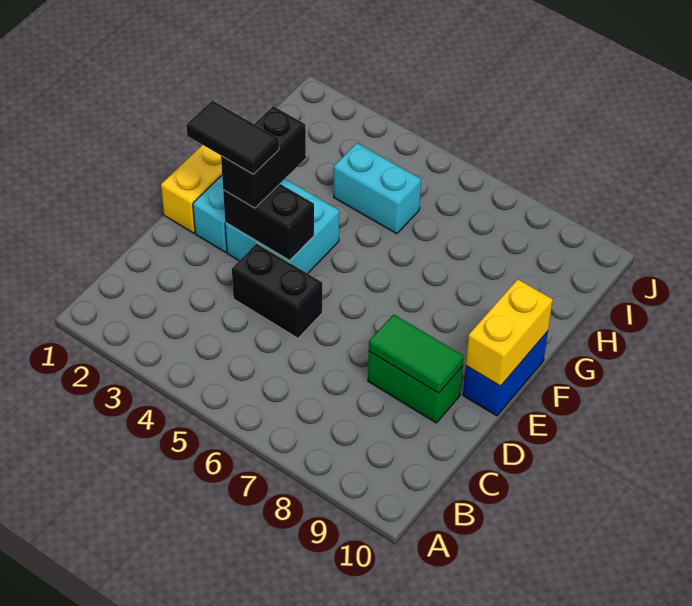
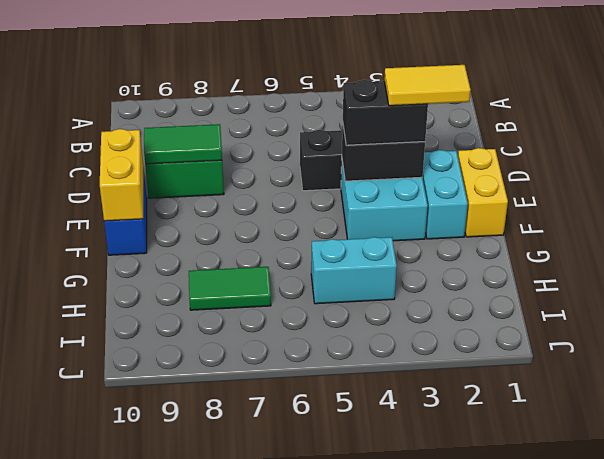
black tile E2:E3 level 4 -> yellow tile E2:E3 level 4
black brick E3:F3 level 3 -> black brick E3:E4 level 3
none -> green tile H7:H8 level 1

